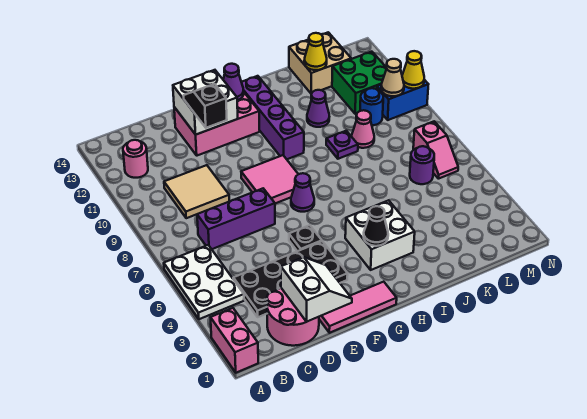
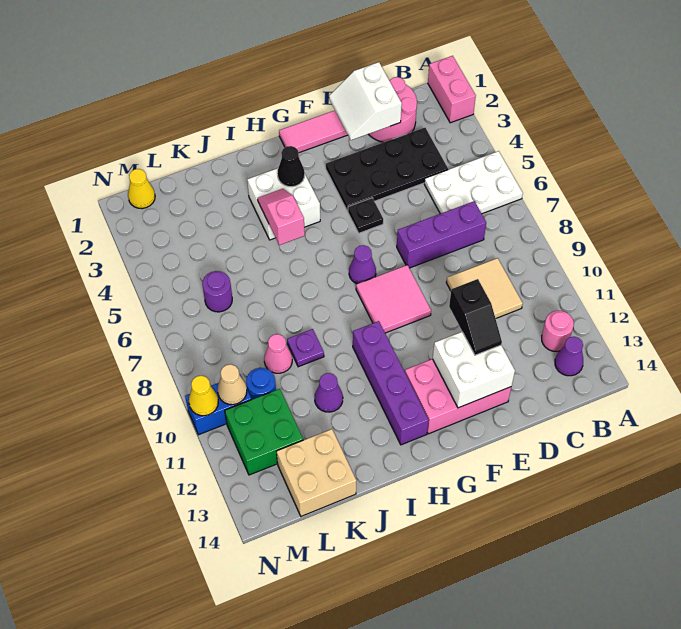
white plate A4:B6 level 1 -> white plate A5:C6 level 1
purple cone G13 level 2 -> purple cone B13 level 1
yellow cone K13 level 2 -> yellow cone M1 level 1
pink slope M6:M7 level 1 top 7 -> pink slope I4:I5 level 2 top 5

